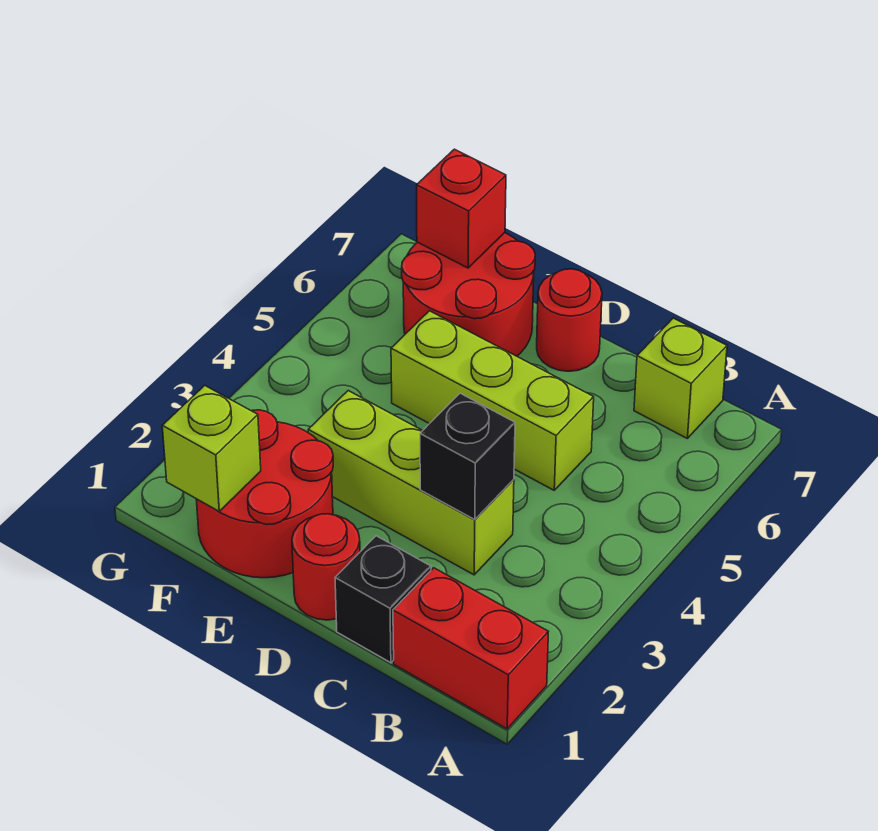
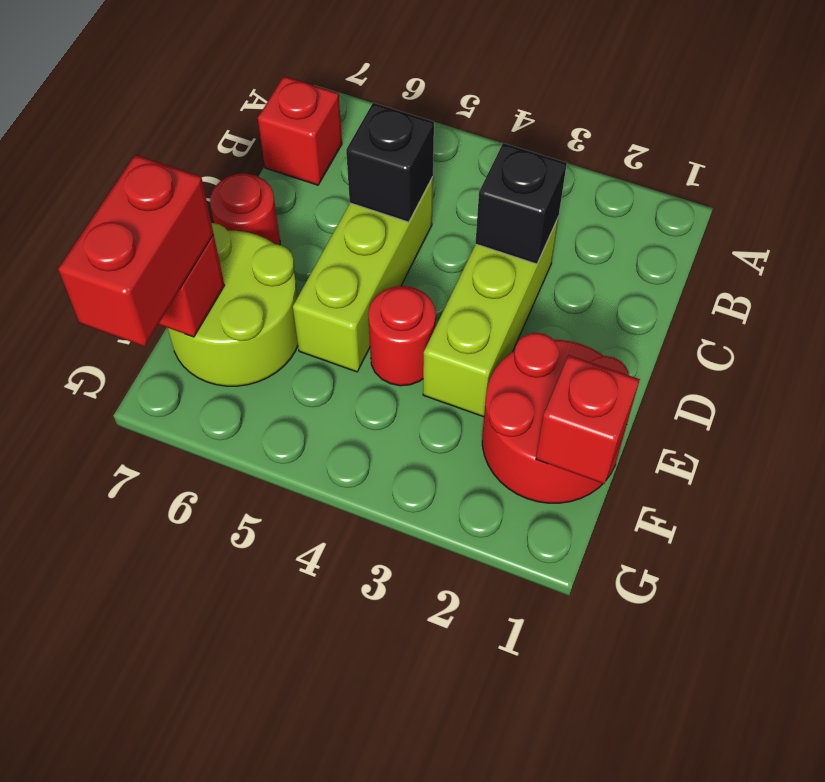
red brick A1:B1 level 1 -> red brick F7:G7 level 3
lime brick B7 level 1 -> red brick B7 level 1
black brick C1 level 1 -> black brick C5 level 2
red round brick D1 level 1 -> red round brick E4 level 1
red round brick E6:F7 level 1 -> lime round brick E6:F7 level 1
lime brick F1 level 2 -> red brick F1 level 2

